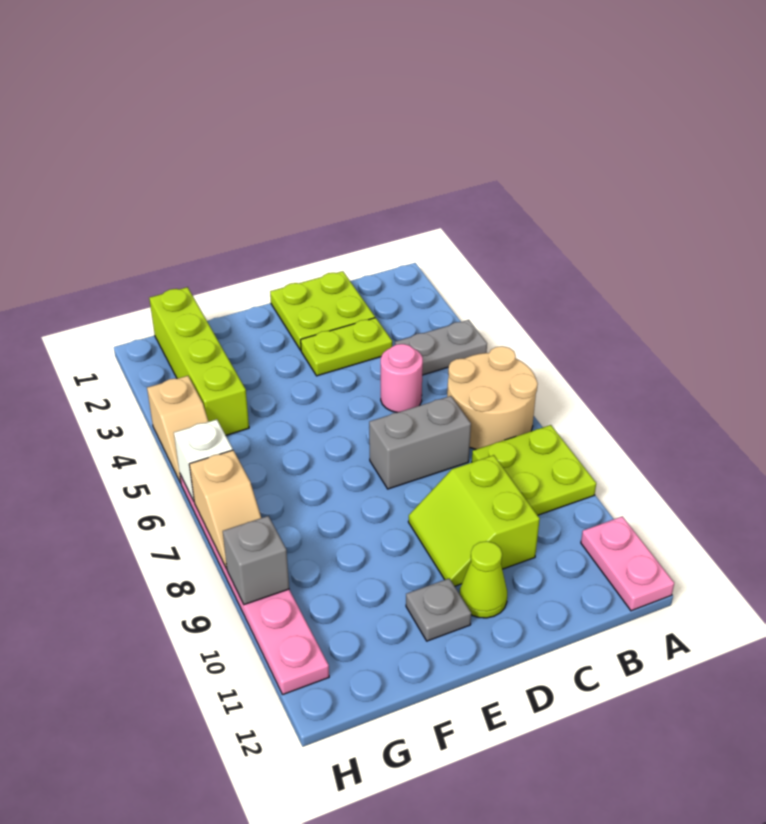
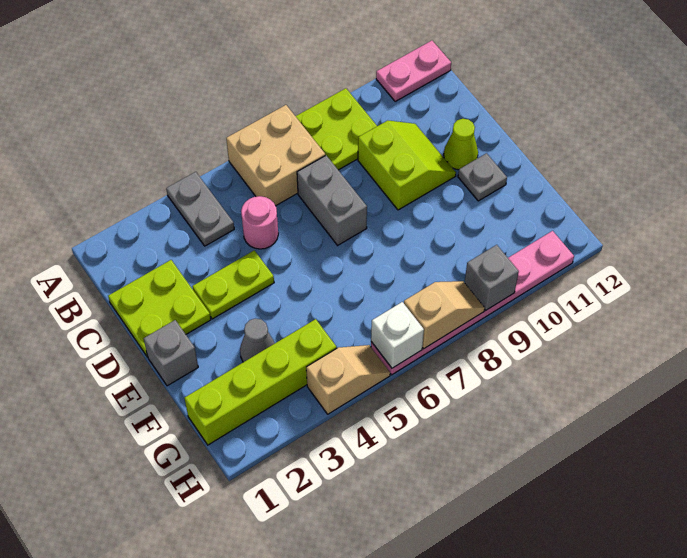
tan round brick A6:B7 level 1 -> tan brick A6:B7 level 1
lime plate C3:D3 level 1 -> lime plate D3:D4 level 1
lime slope C9:D10 level 1 top C -> lime slope C9:D10 level 1 top 9
none -> grey brick E1 level 1
none -> grey cone F3 level 1

